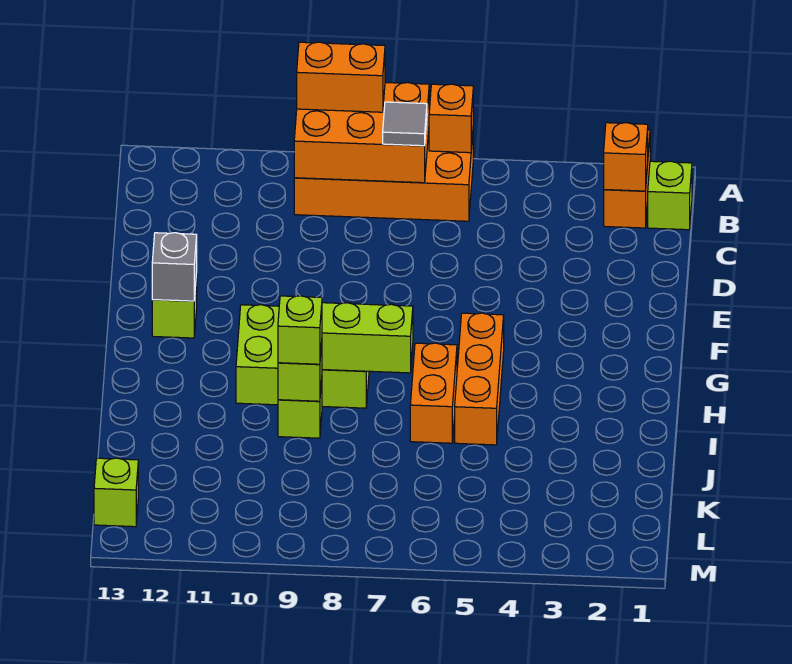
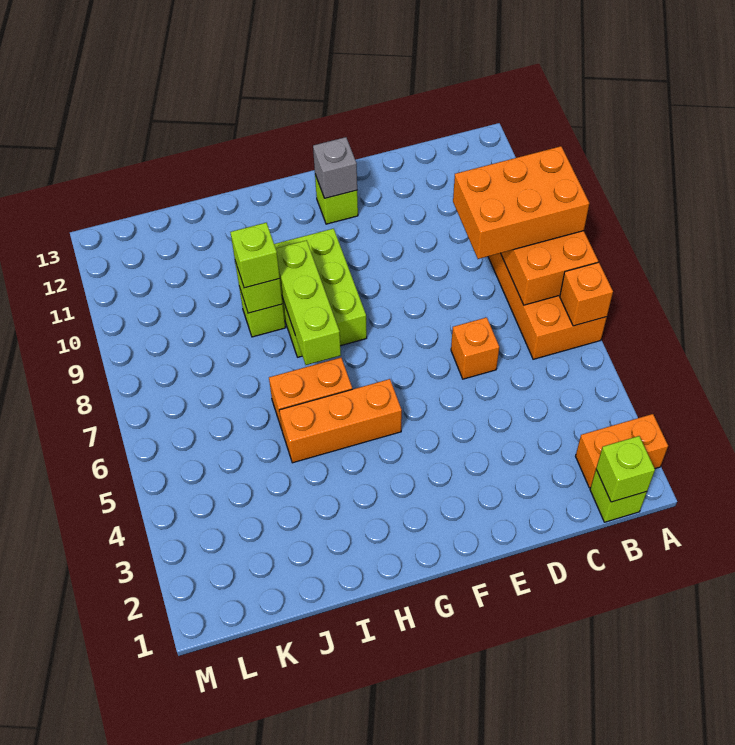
orange brick A8:A9 level 3 -> orange brick A8:C9 level 3
orange brick B2 level 2 -> orange brick D6 level 1
grey tile B7 level 3 -> none
lime brick L13 level 1 -> lime brick B1 level 2

